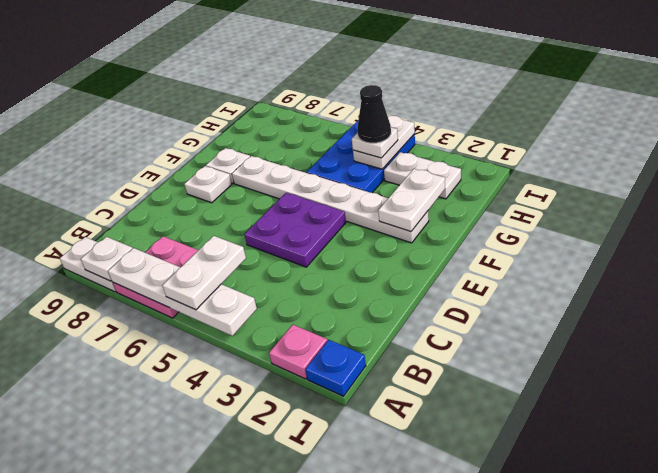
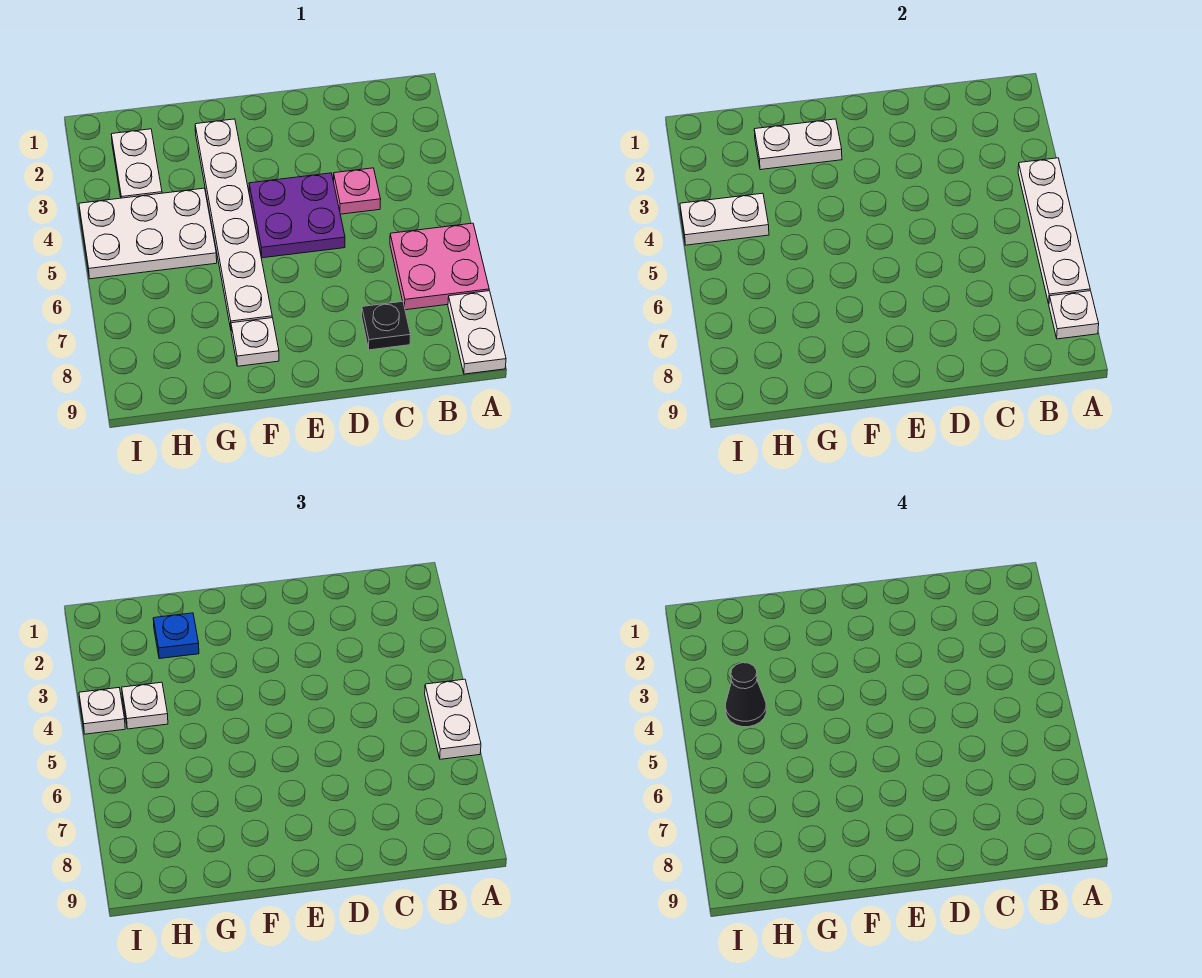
blue plate A1 level 1 -> blue plate G2 level 3
pink plate A2 level 1 -> pink plate C4 level 1
white plate A5:B5 level 3 -> white plate A5:A6 level 3
none -> black plate C8 level 1
white plate E8 level 1 -> white plate I4 level 3
blue plate G4:I5 level 1 -> white plate G4:I5 level 1

